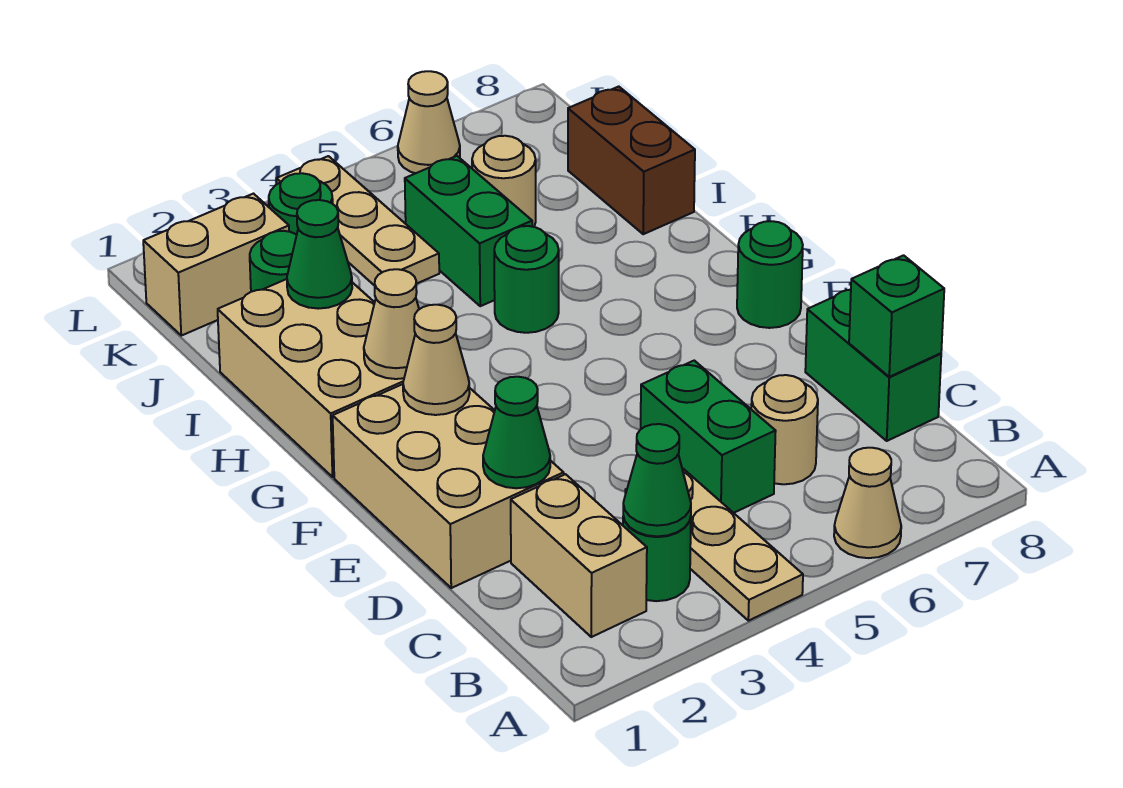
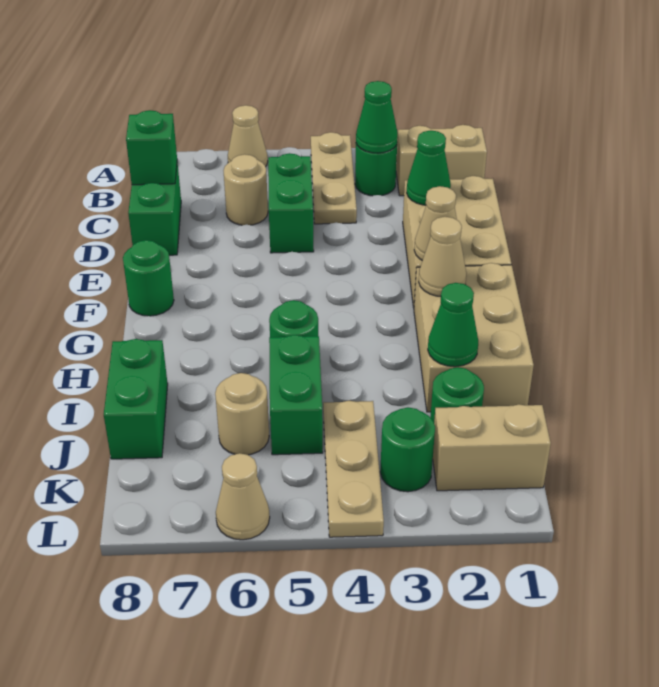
tan brick B2:C2 level 1 -> tan brick B1:B2 level 1
brown brick I8:J8 level 1 -> green brick I8:J8 level 1

